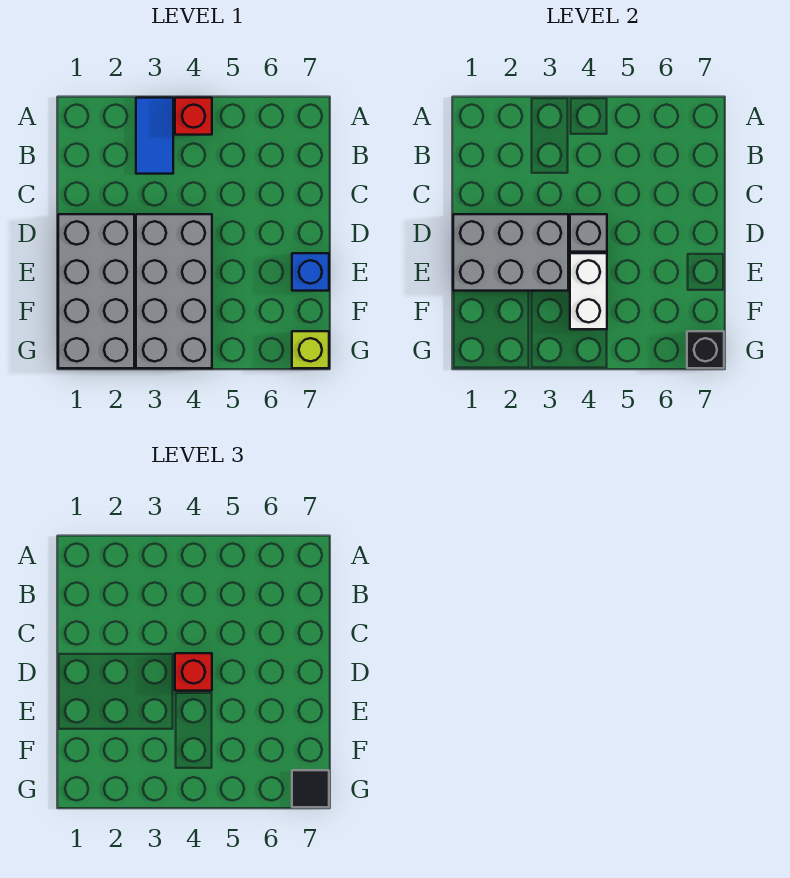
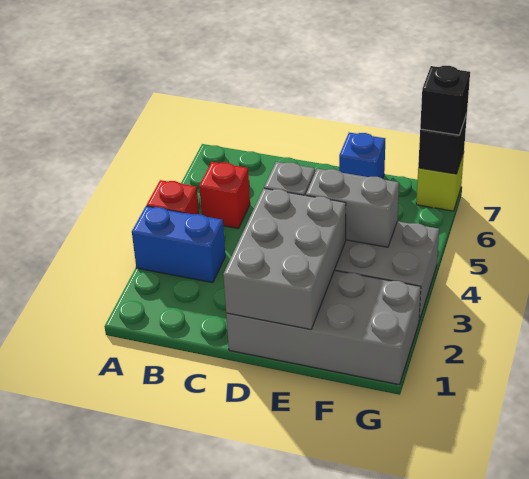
blue tile A3:B3 level 1 -> blue brick A3:B3 level 1
red brick D4 level 3 -> red brick B5 level 1
white brick E4:F4 level 2 -> grey brick E4:F4 level 2
black tile G7 level 3 -> black brick G7 level 3

